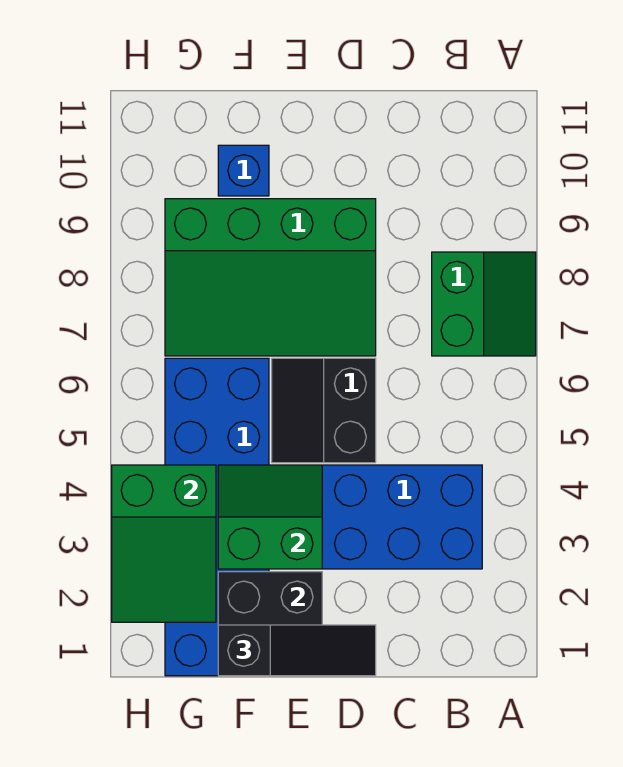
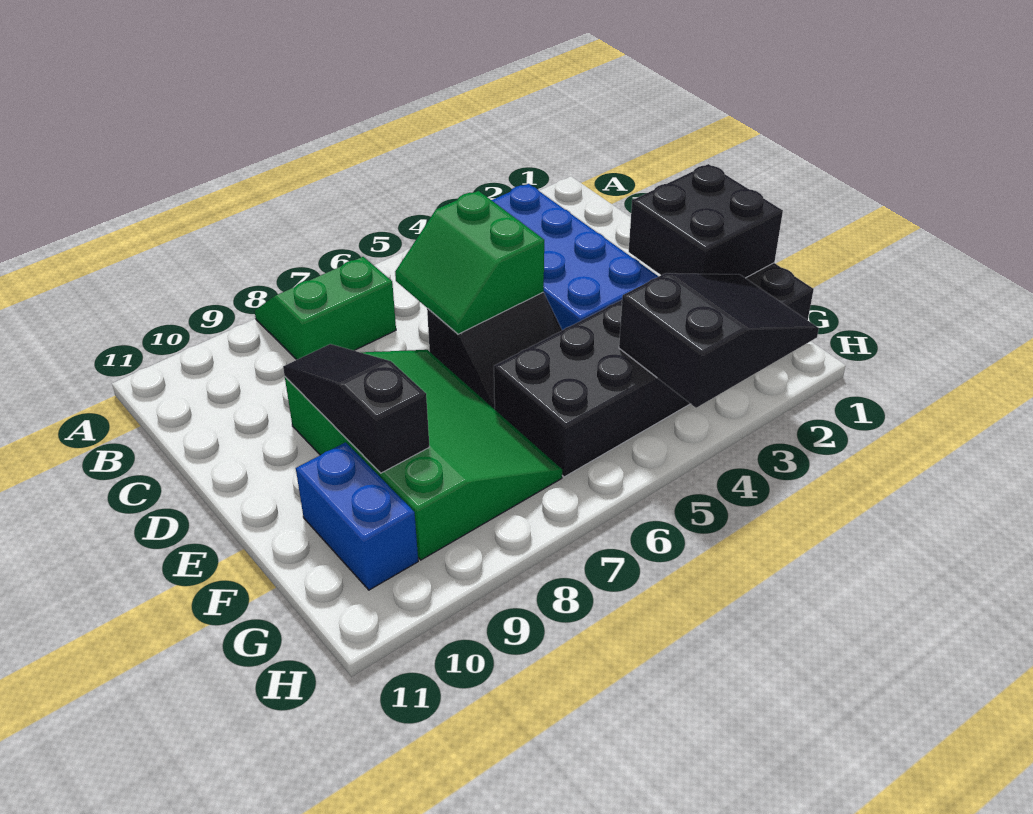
black slope D1:F1 level 3 top F -> black slope D9:F9 level 2 top F
green slope E3:F4 level 2 top 3 -> green slope C5:D6 level 2 top 5
blue brick F1:G6 level 1 -> black brick F1:G6 level 1
blue brick F10 level 1 -> blue brick F10:G10 level 1
green slope G2:H4 level 2 top 4 -> black slope G2:H4 level 2 top 4

